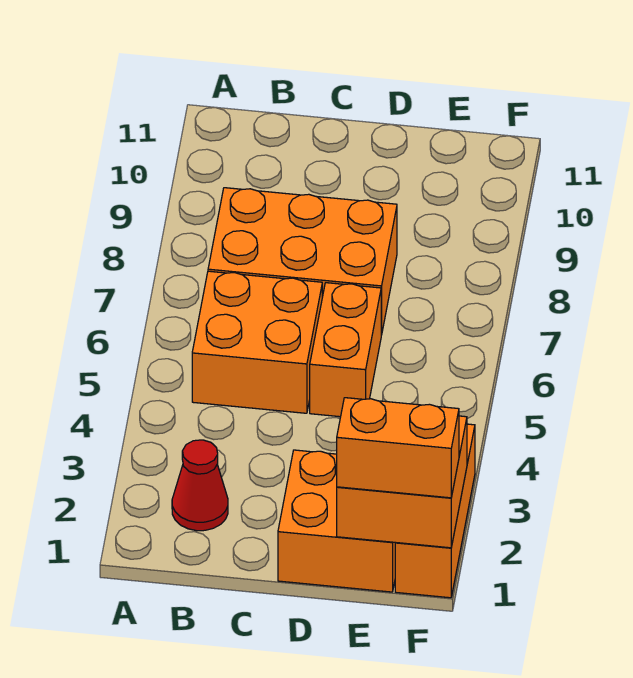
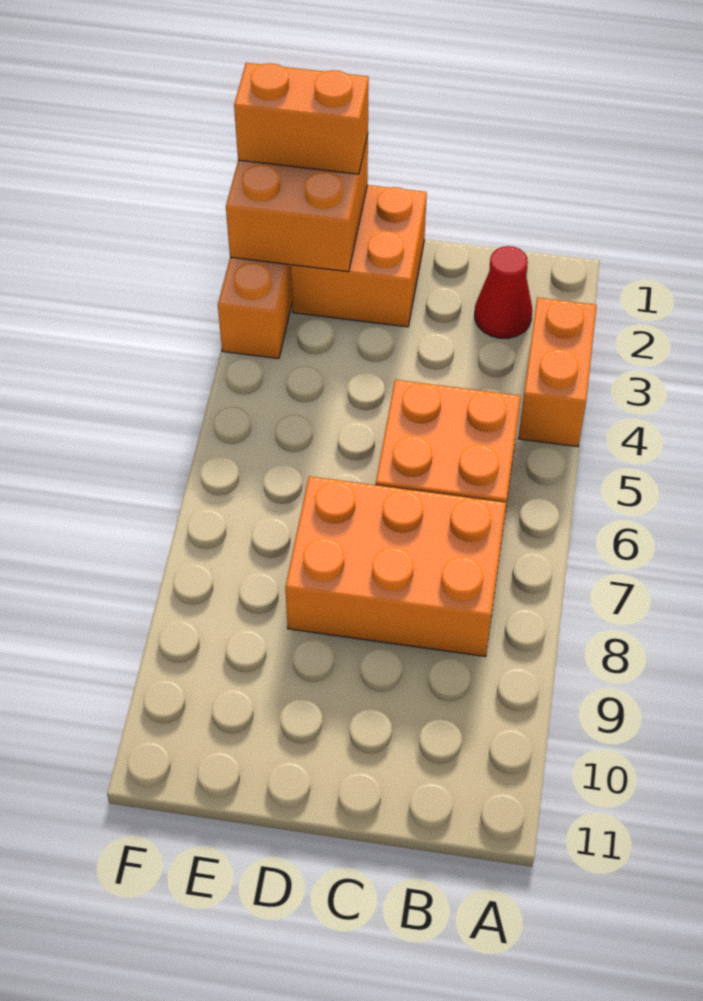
orange brick D5:D6 level 1 -> orange brick A3:A4 level 1

